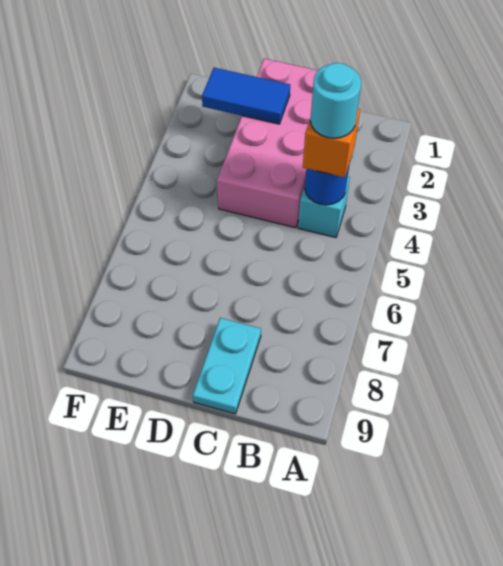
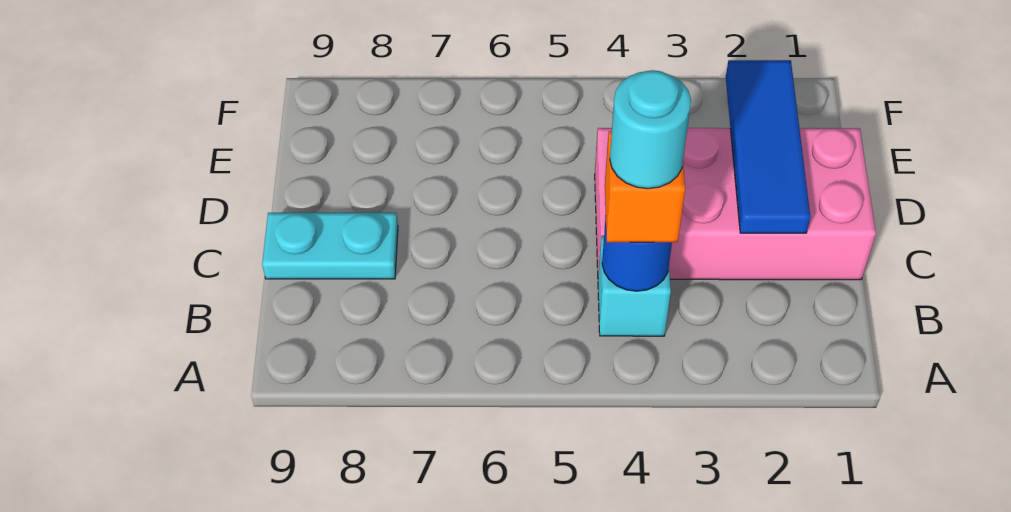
blue tile D2:E2 level 2 -> blue tile C2:E2 level 2

